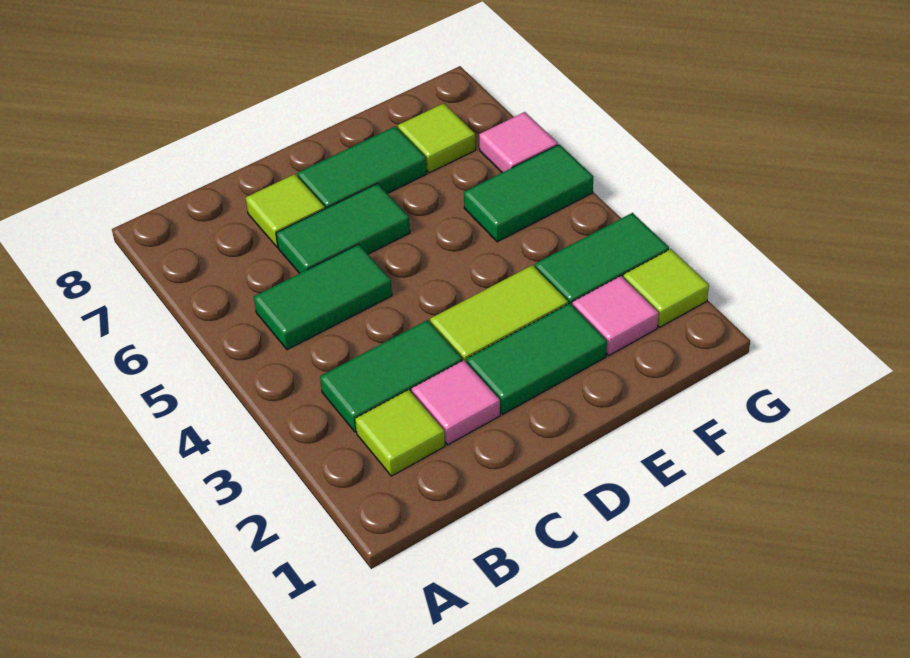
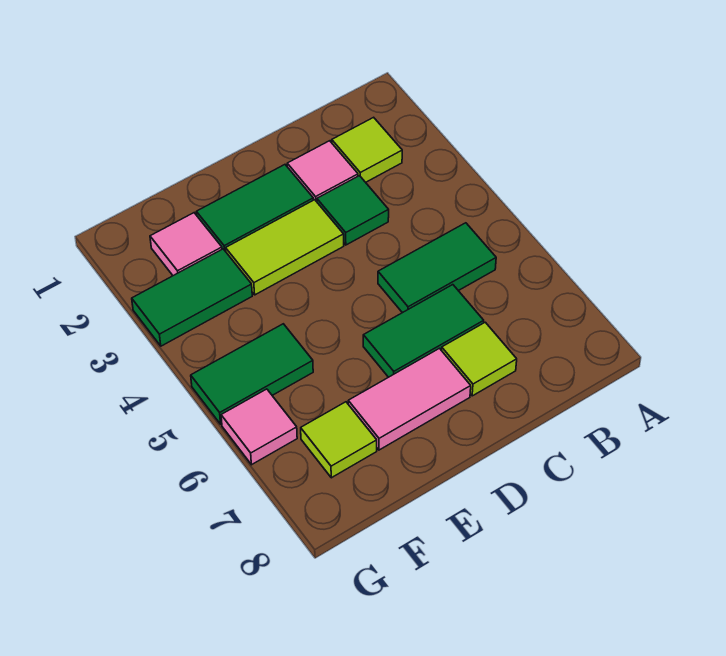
green tile B3:C3 level 1 -> green tile C3 level 1
green tile D7:E7 level 1 -> pink tile D7:E7 level 1
lime tile G2 level 1 -> none

